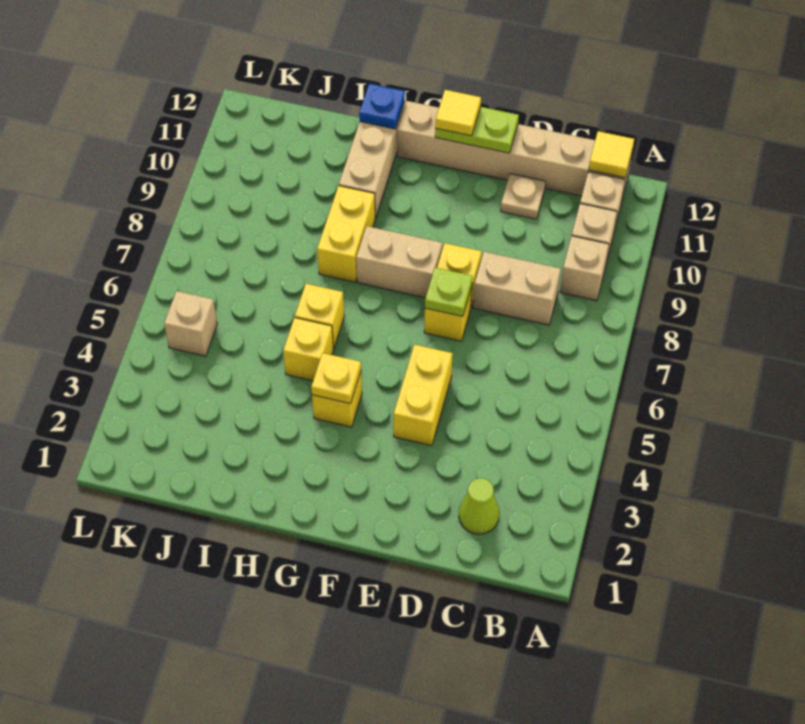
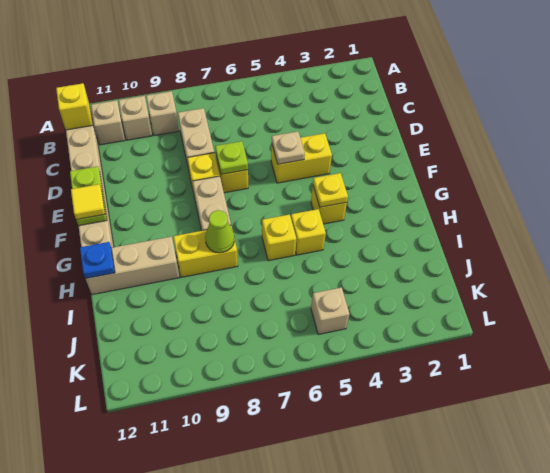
yellow tile B12 level 2 -> yellow brick B12 level 2
lime cone C2 level 1 -> lime cone H8 level 2
tan plate D11 level 1 -> tan plate E5 level 2

